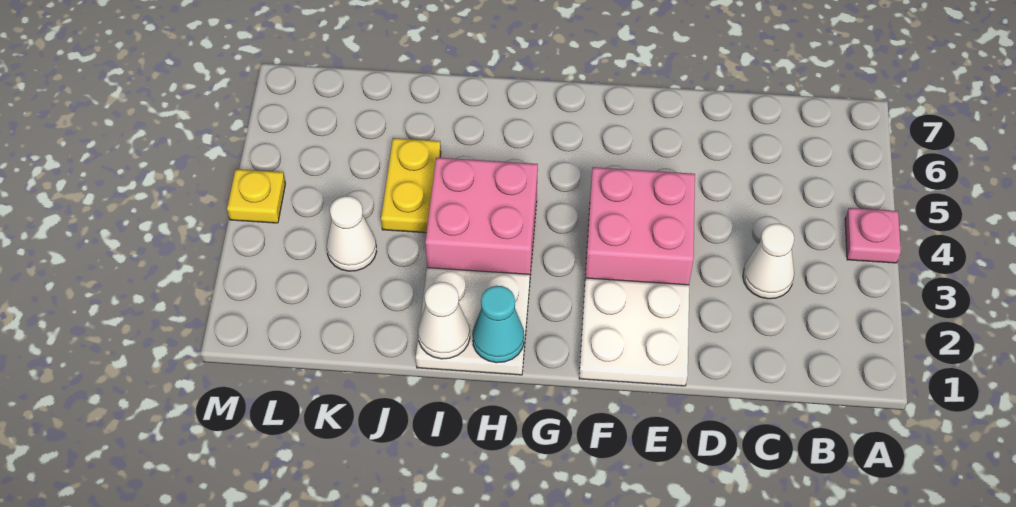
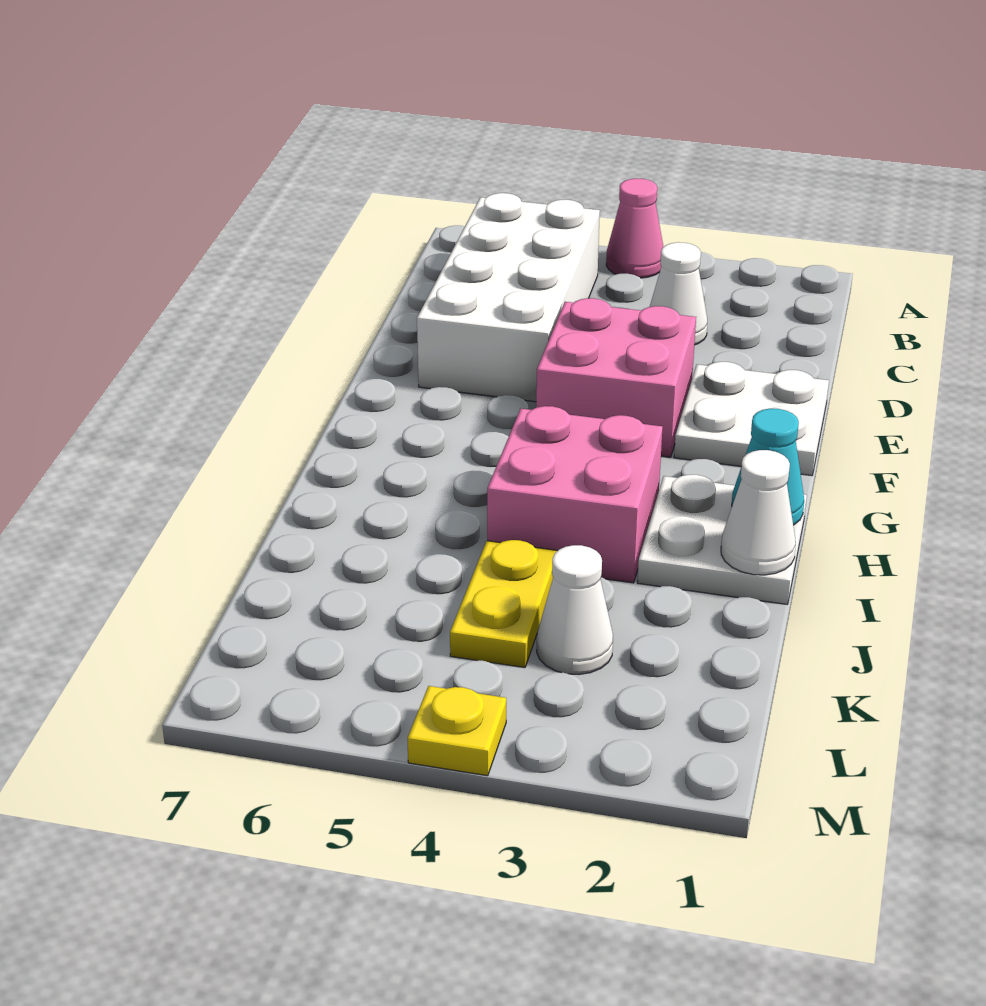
pink plate A4 level 1 -> pink cone A4 level 1
none -> white brick B5:E6 level 1
yellow plate J4:J5 level 1 -> yellow plate J4:K4 level 1

